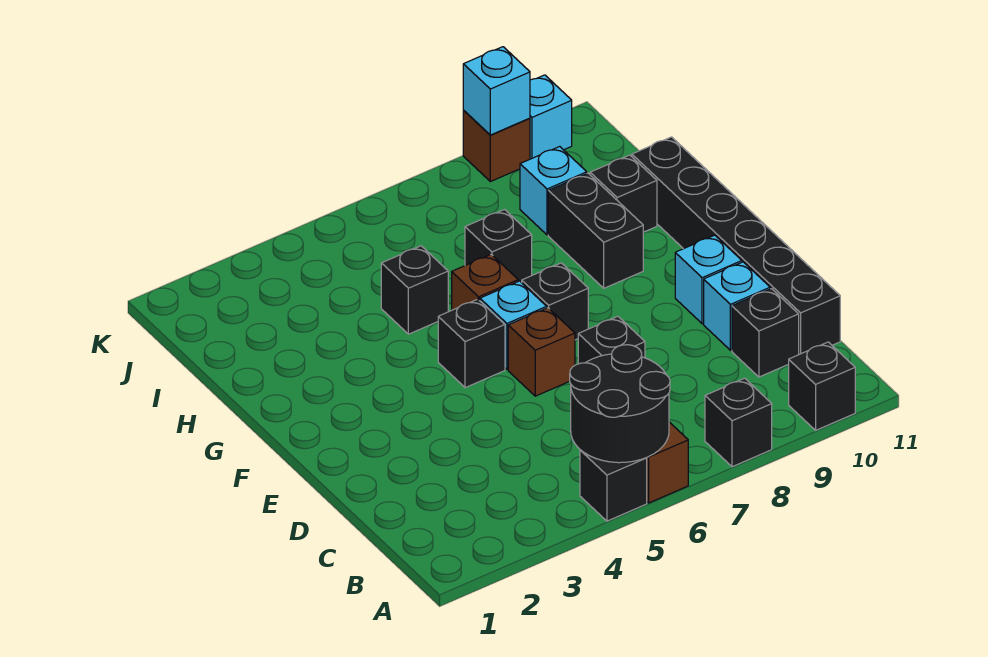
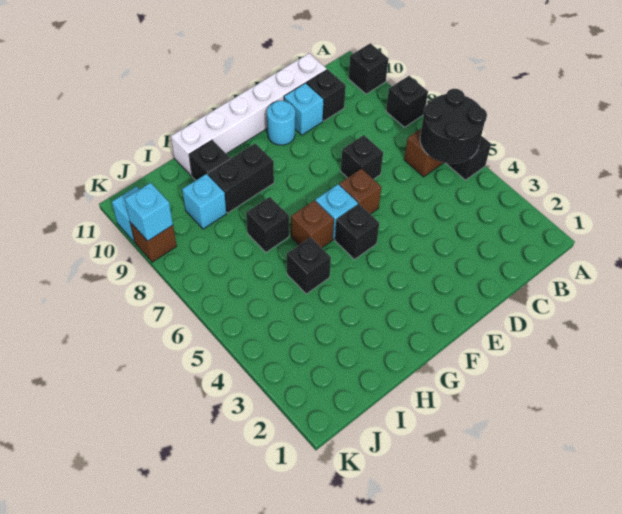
black brick C11:H11 level 1 -> white brick C11:H11 level 1
cyan brick E10 level 1 -> cyan round brick E10 level 1
black brick F7 level 1 -> none

